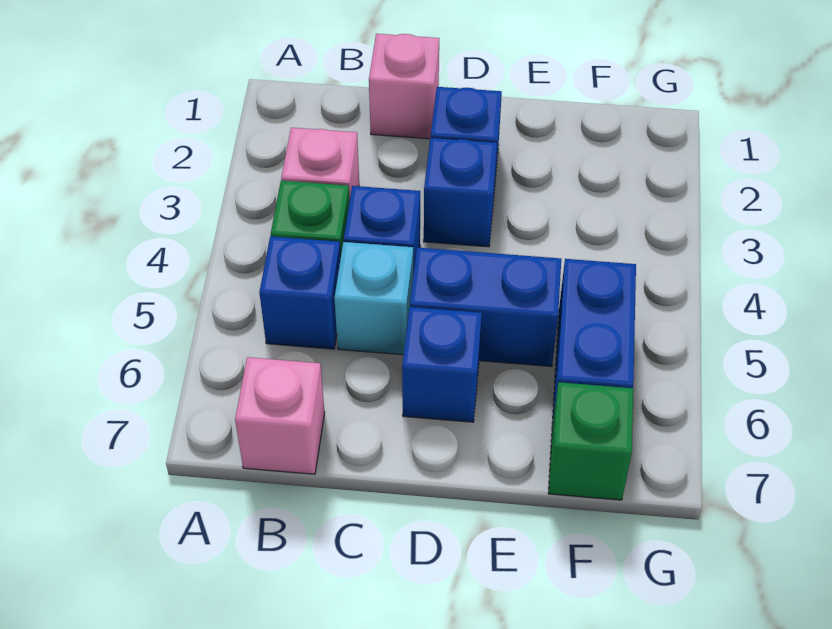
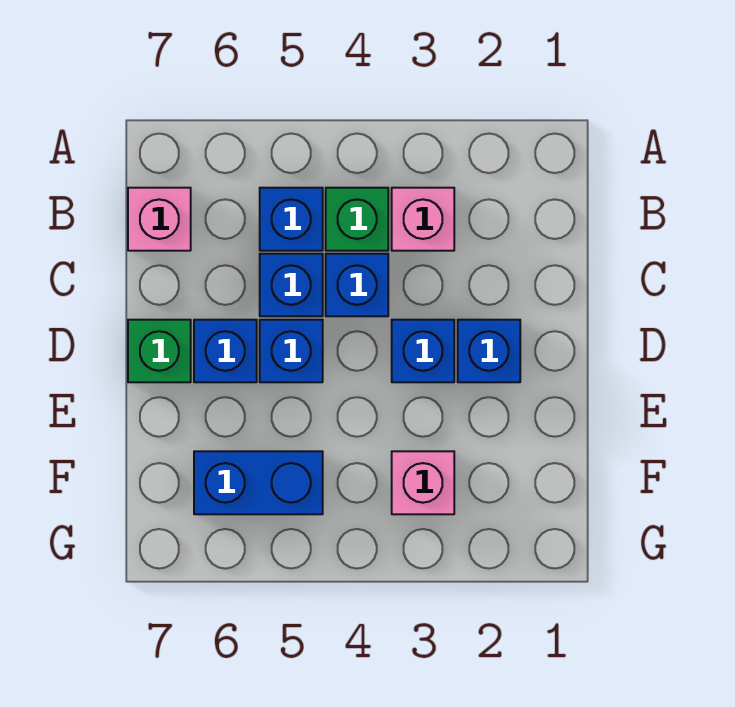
pink brick C1 level 1 -> pink brick F3 level 1
cyan brick C5 level 1 -> blue brick C5 level 1
blue brick D5:E5 level 1 -> blue brick D5 level 1
green brick F7 level 1 -> green brick D7 level 1

